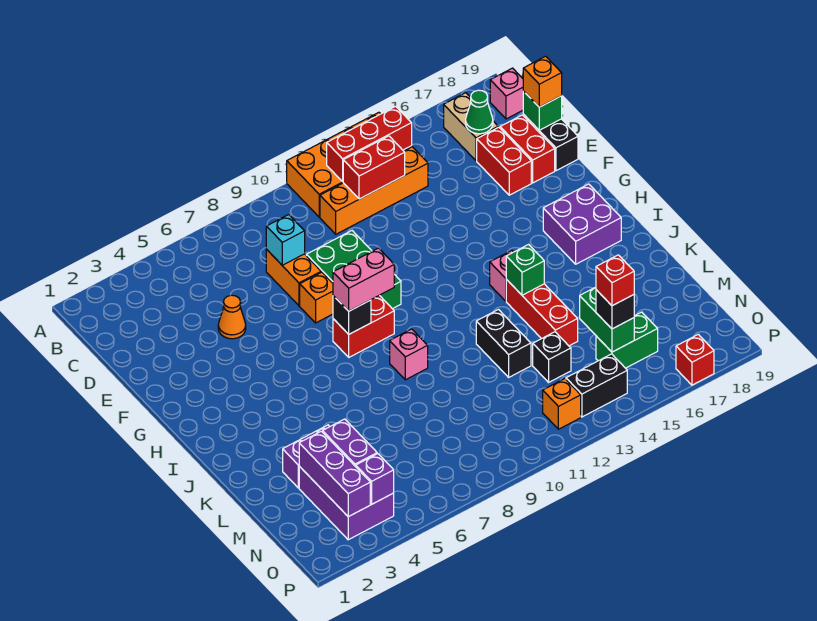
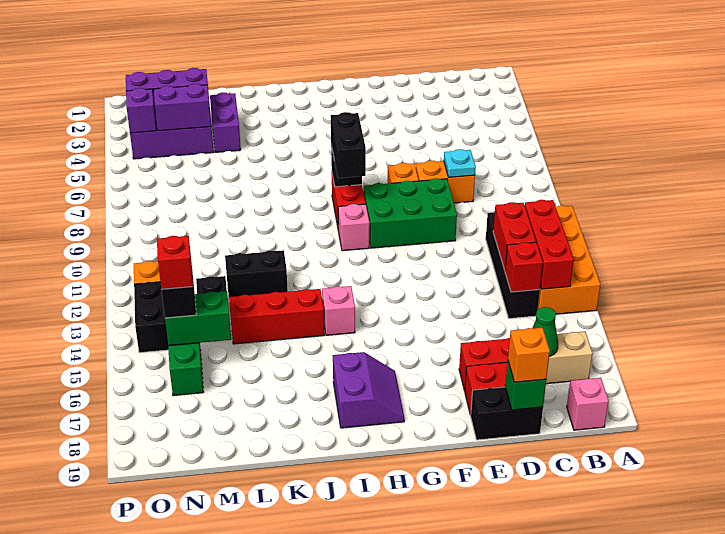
orange brick C11:C14 level 1 -> black brick C11:C14 level 1
cyan brick D8 level 2 -> cyan plate D8 level 2
orange cone E5 level 1 -> none
pink brick H8:H9 level 3 -> black brick H8:H9 level 3
purple brick H17:I18 level 1 -> purple slope H17:I18 level 1 top I
pink brick J9 level 1 -> pink brick H10 level 1
green brick J14 level 2 -> none
red brick P17 level 1 -> red brick C14 level 2

